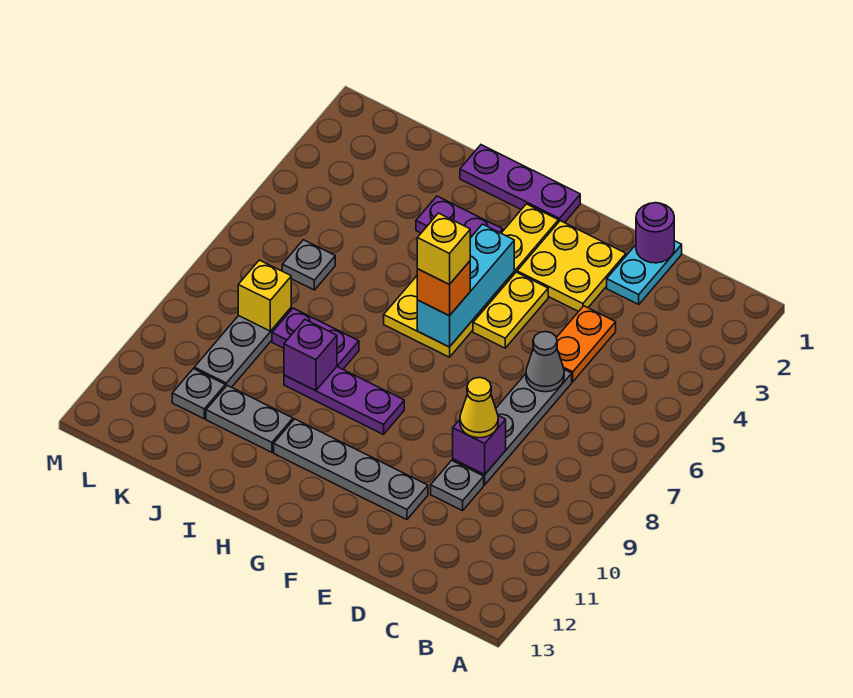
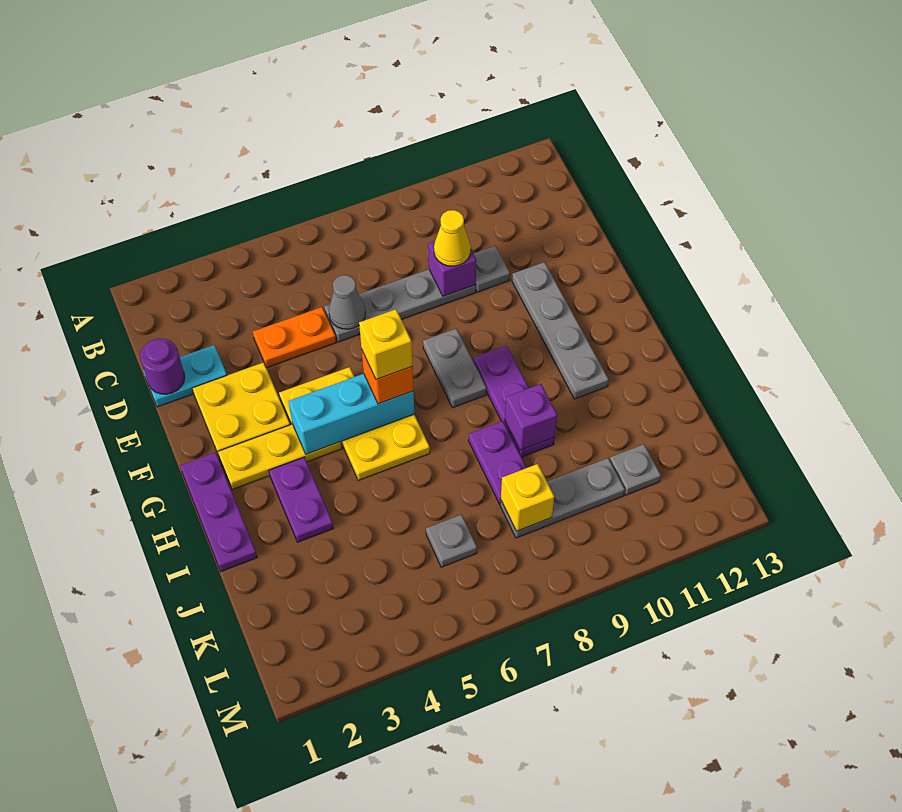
grey plate I11:J11 level 1 -> grey plate F8:G8 level 1

